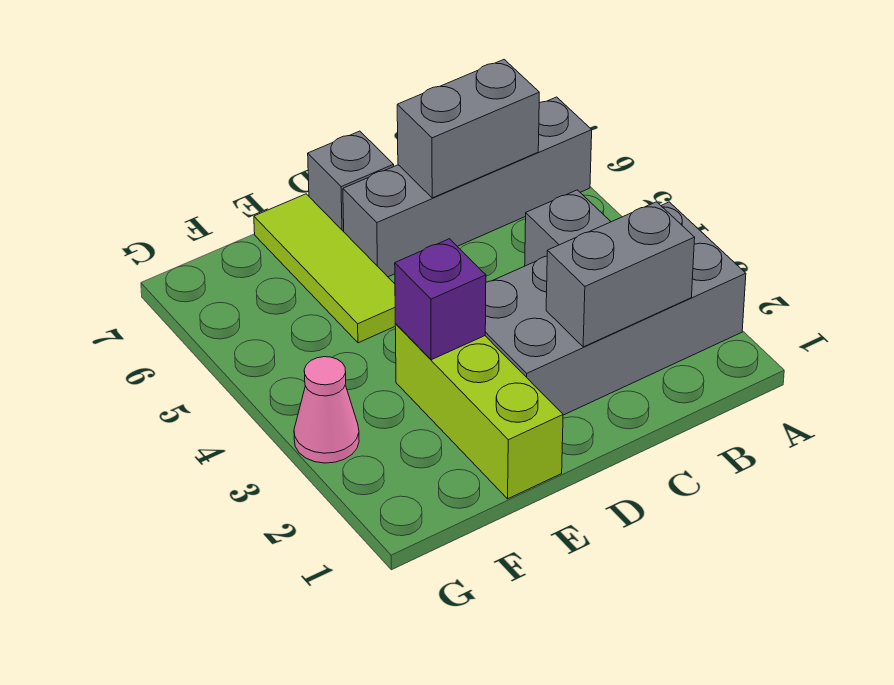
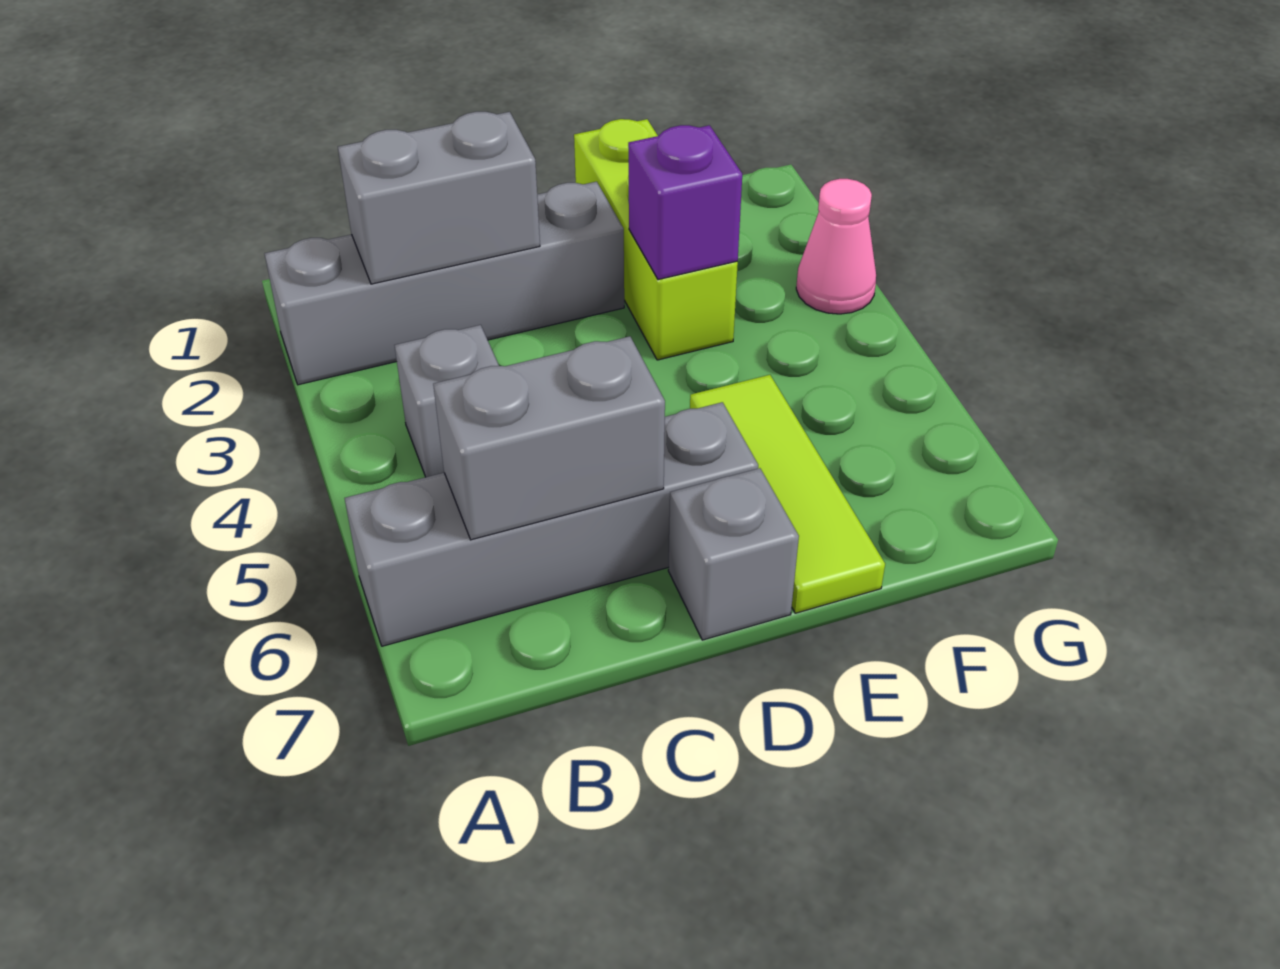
grey brick A2:D3 level 1 -> grey brick A2:D2 level 1

